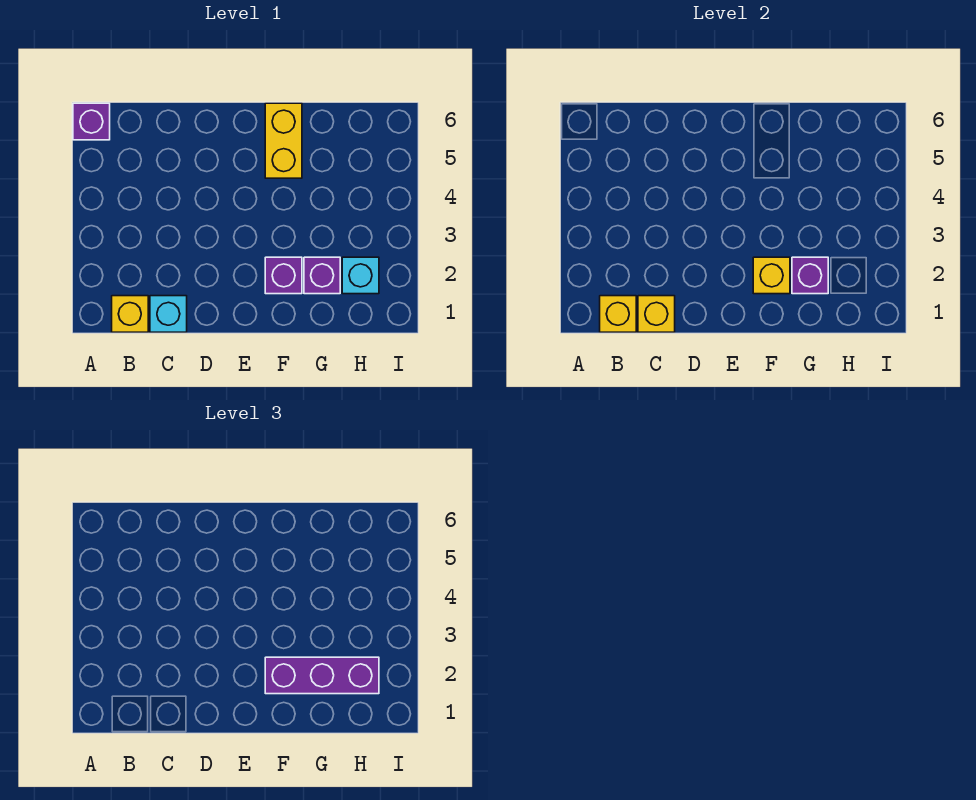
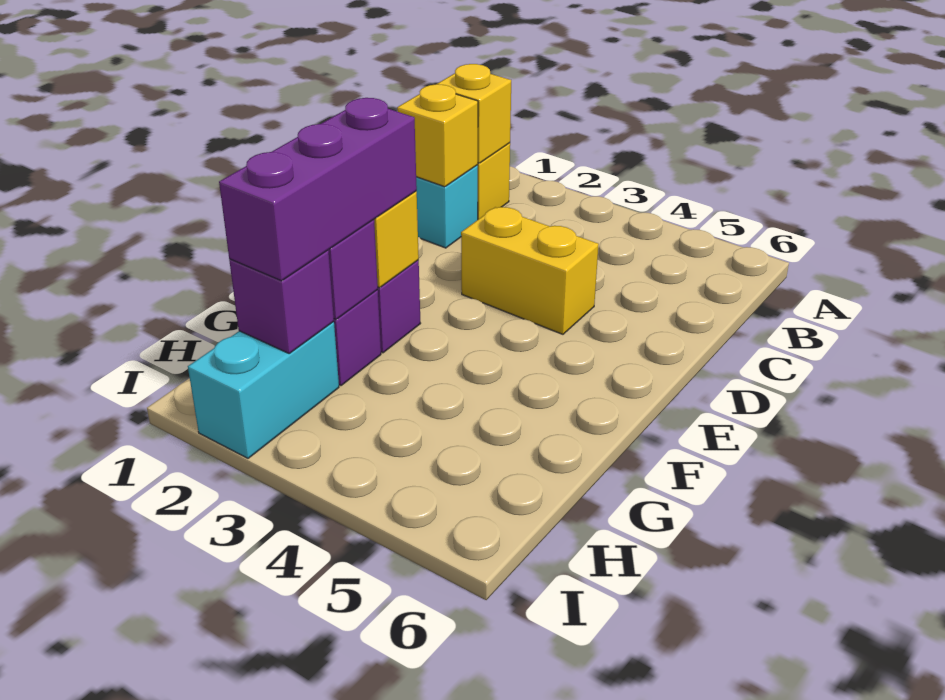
purple brick A6 level 1 -> purple brick H2 level 2
yellow brick F5:F6 level 1 -> yellow brick D3:D4 level 1
cyan brick H2 level 1 -> cyan brick H2:I2 level 1

